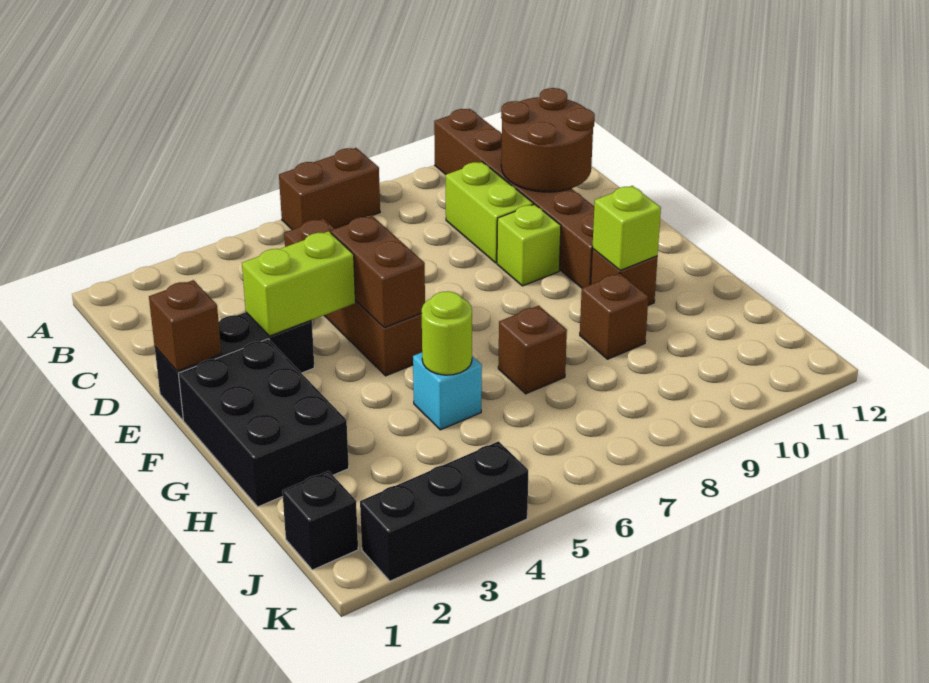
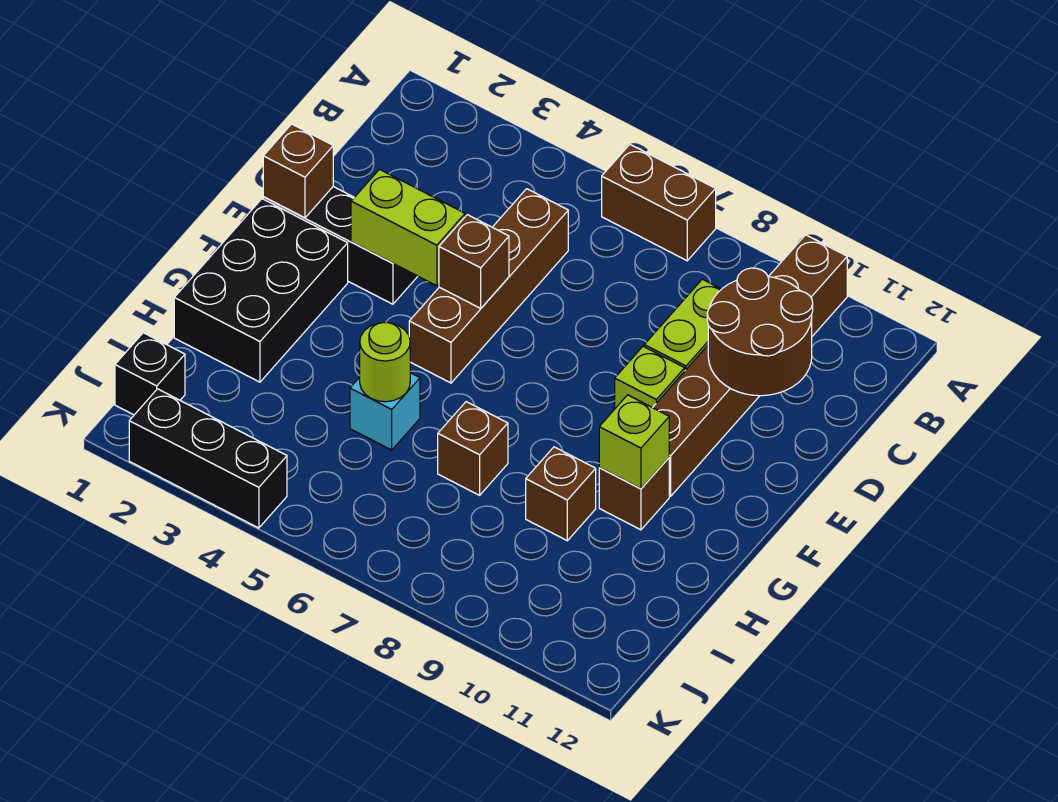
brown brick E5:F5 level 2 -> brown brick E5 level 2

